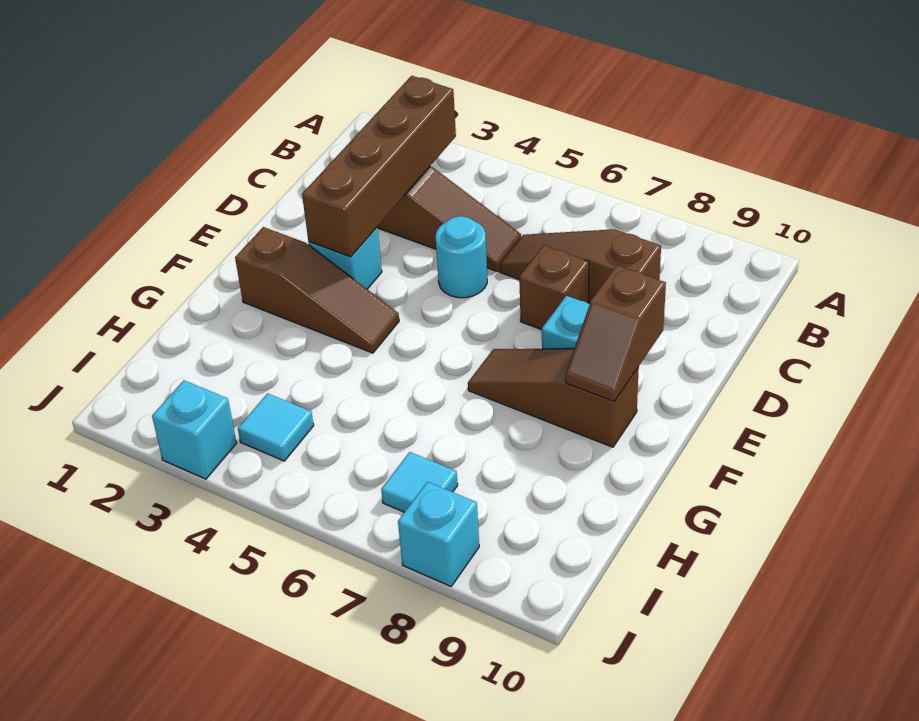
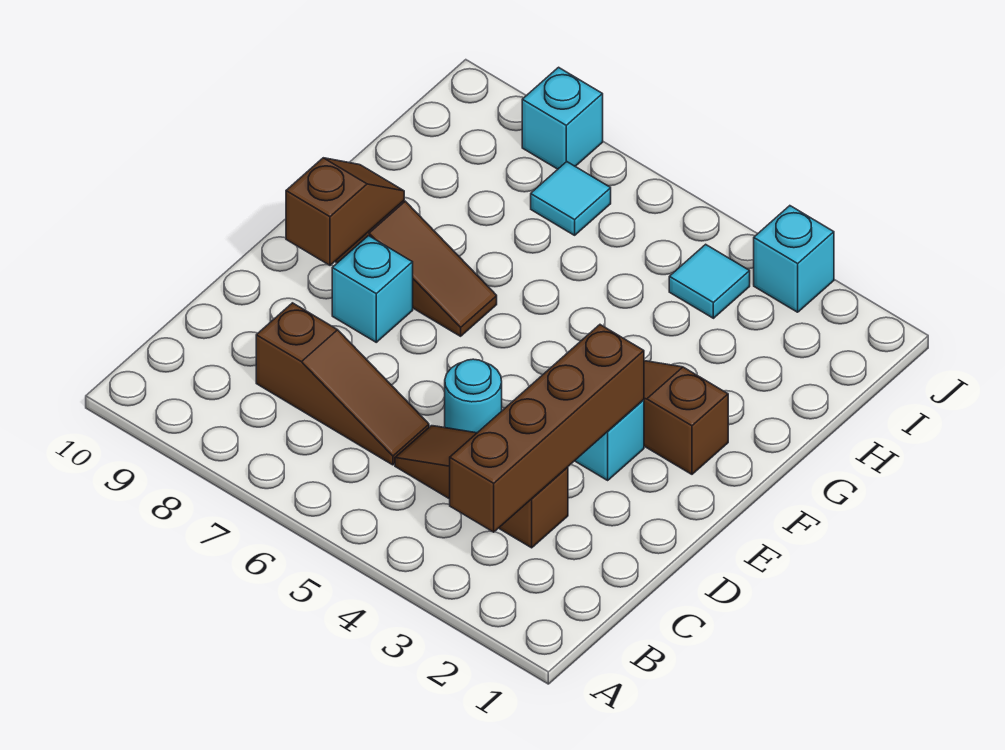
brown brick D7 level 1 -> none

